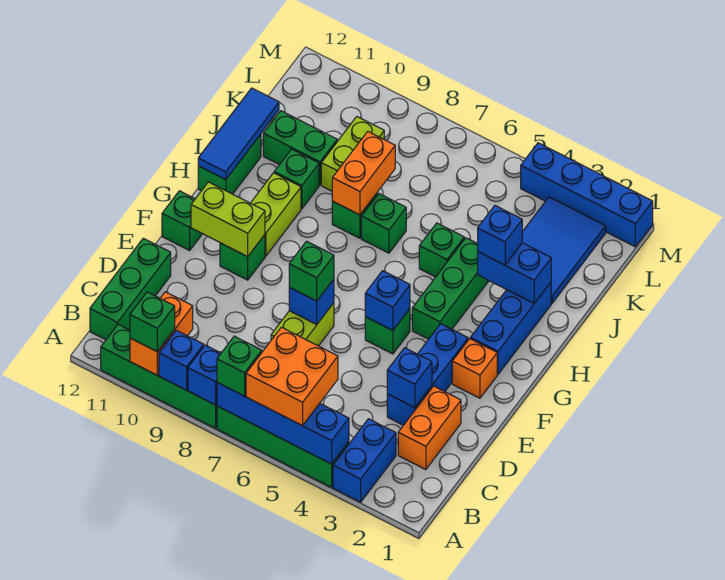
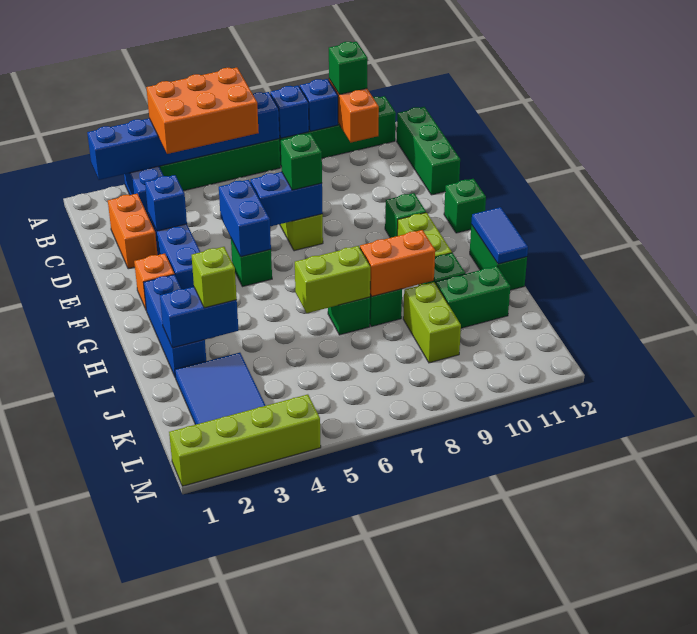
blue brick A4:A7 level 2 -> blue brick A2:A7 level 2
orange brick A5:B6 level 3 -> orange brick A4:B6 level 3
green brick A7 level 3 -> none
blue brick E7 level 2 -> blue brick E6:E7 level 2
blue brick F5 level 2 -> blue brick E5:F5 level 2
lime brick F10:F11 level 2 -> lime brick I6:I7 level 2
green brick G4:I4 level 1 -> none
blue tile H12:J12 level 2 -> blue tile H12:I12 level 2
blue brick I3 level 3 -> lime brick I3 level 3
green brick I5 level 1 -> none
orange brick I8:J8 level 2 -> orange brick I8:I9 level 2
blue brick M1:M4 level 1 -> lime brick M1:M4 level 1

